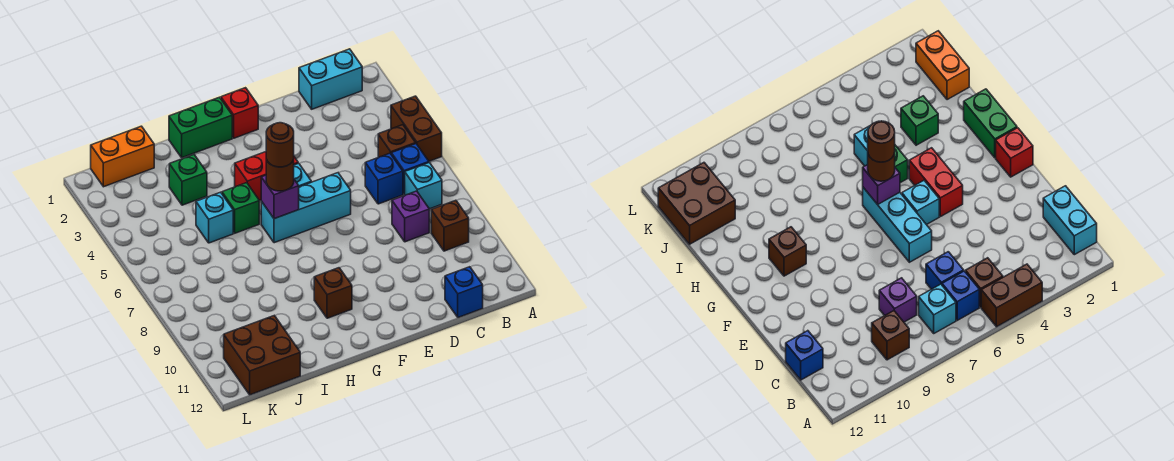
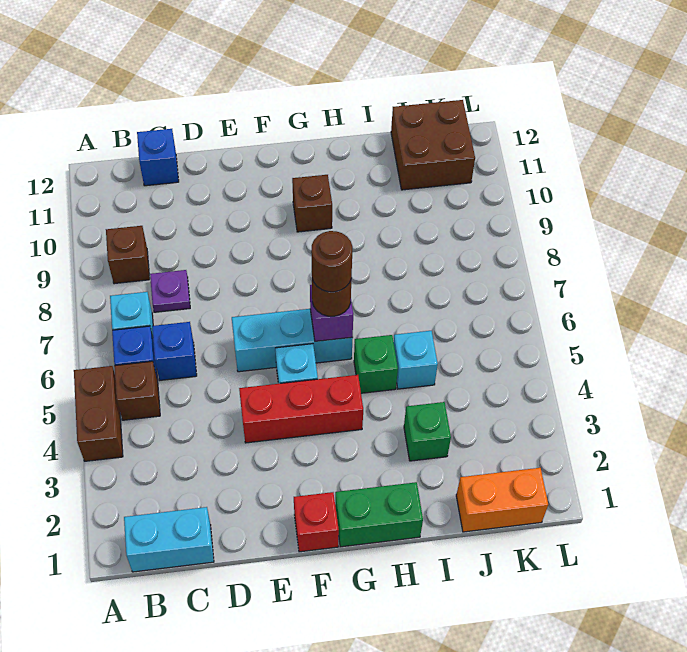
purple brick C8 level 1 -> purple plate C8 level 1
red brick F4:G4 level 1 -> red brick E4:G4 level 1

